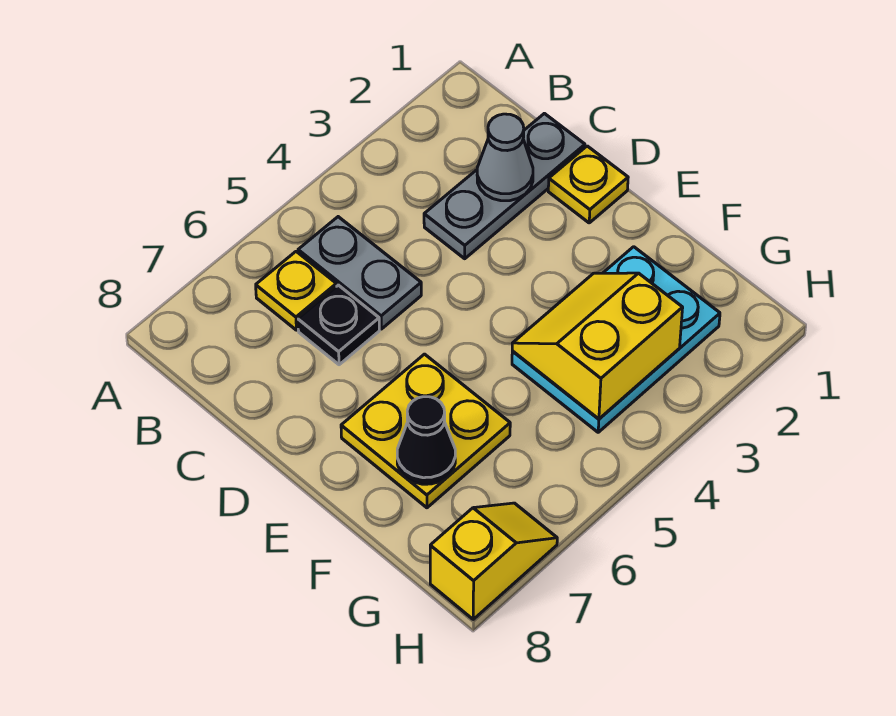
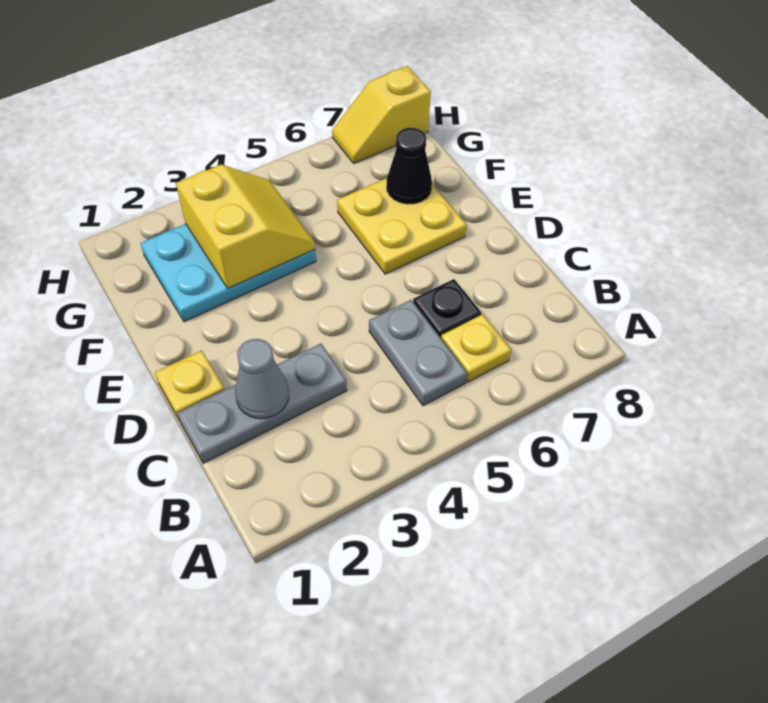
yellow slope F3:G4 level 2 top G -> yellow slope F3:G4 level 2 top 3

